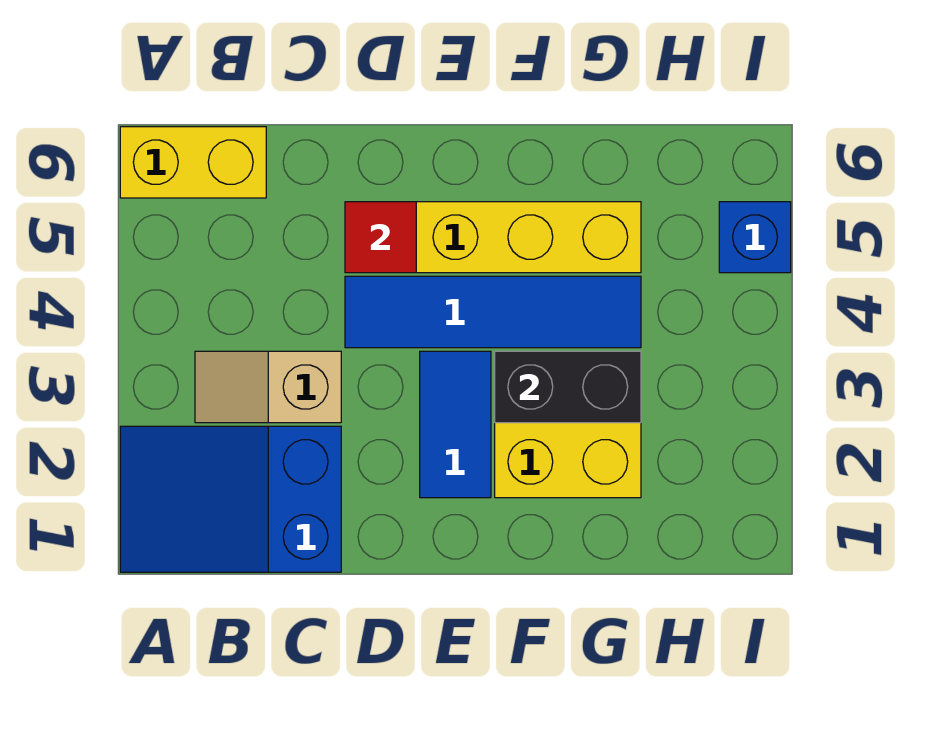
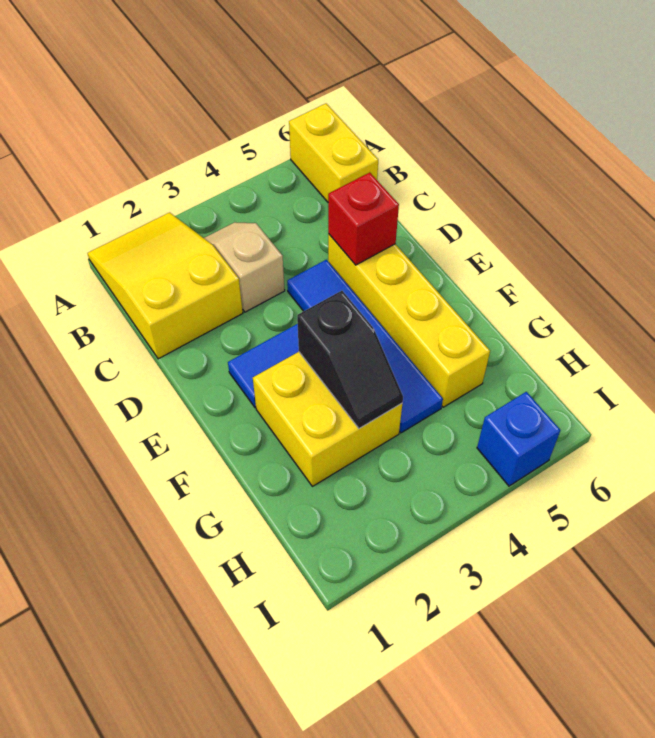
blue slope A1:C2 level 1 top C -> yellow slope A1:C2 level 1 top C
red tile D5 level 2 -> red brick D5 level 2
black brick F3:G3 level 2 -> black slope F3:G3 level 2 top F

